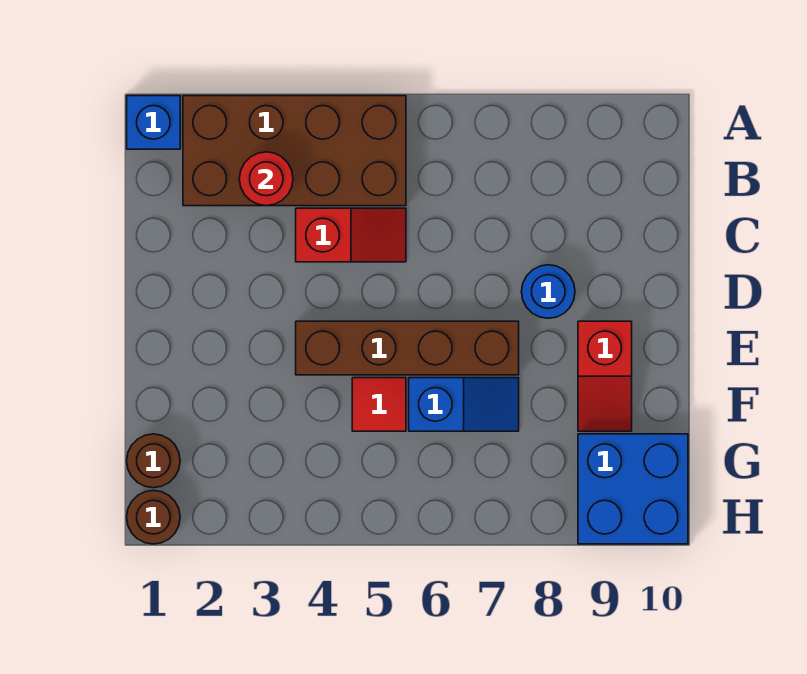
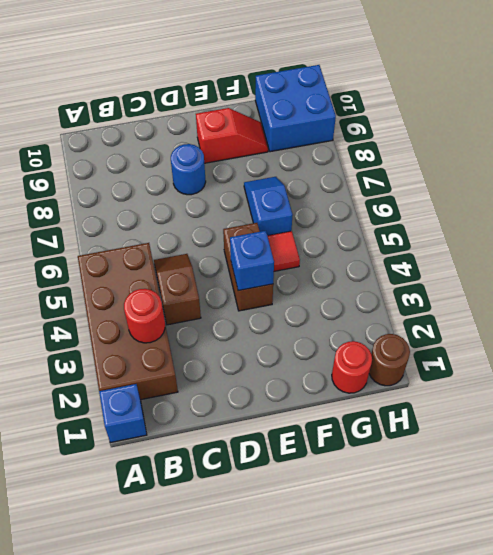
red slope C4:C5 level 1 top 4 -> brown slope C4:C5 level 1 top 4
brown brick E4:E7 level 1 -> brown brick E4:E5 level 1
none -> blue brick E4 level 2
brown round brick G1 level 1 -> red round brick G1 level 1

